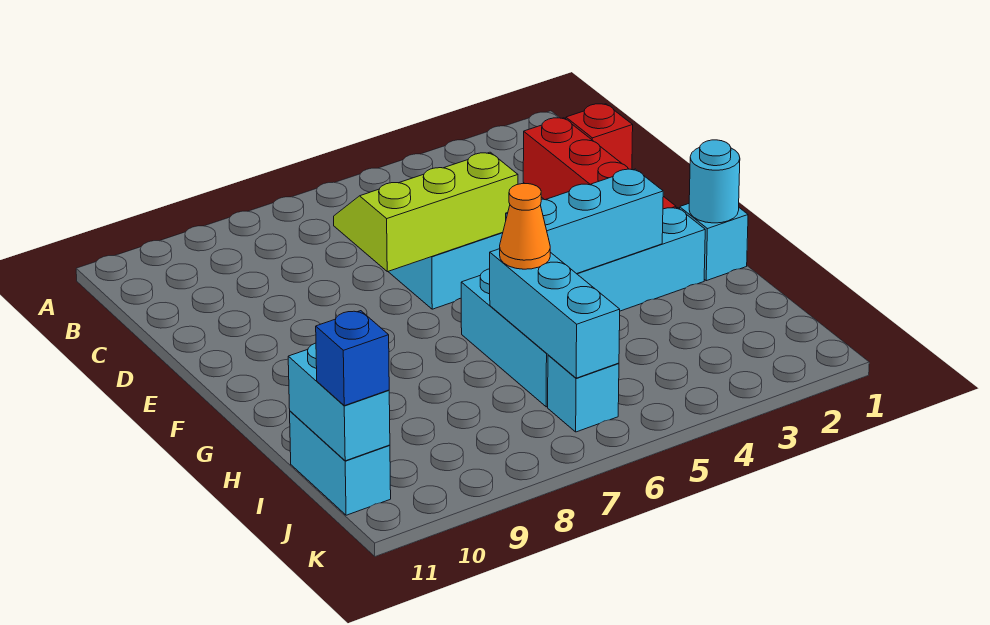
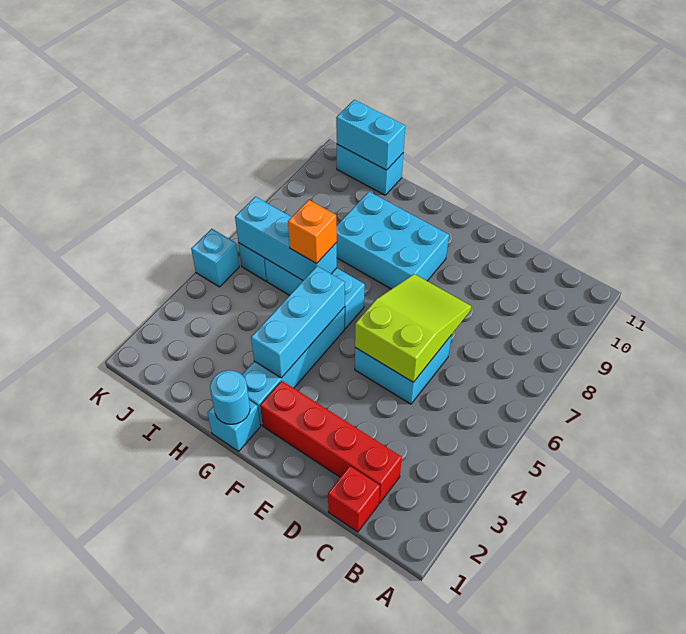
lime slope D5:E7 level 2 top E -> lime slope D5:E7 level 2 top 5
none -> cyan brick F8:H9 level 1
orange cone H6 level 3 -> orange brick H6 level 3
blue brick J11 level 3 -> none
none -> cyan brick K5 level 1

